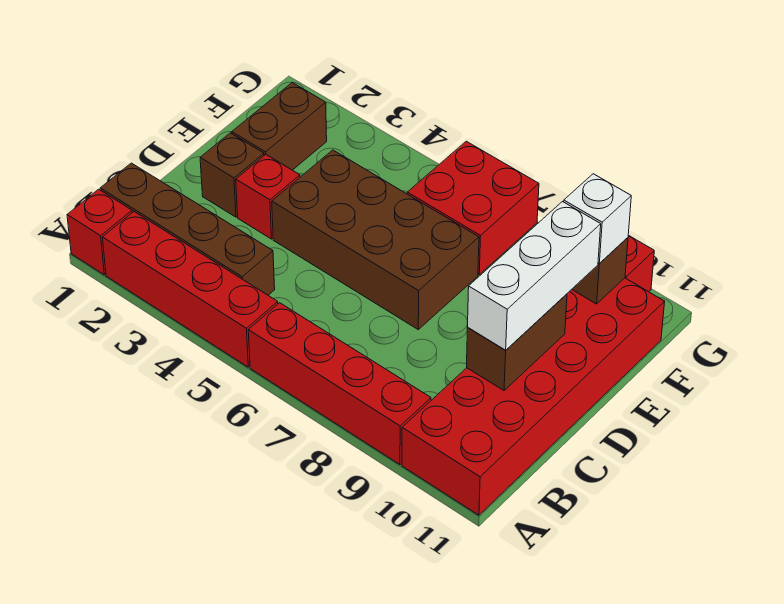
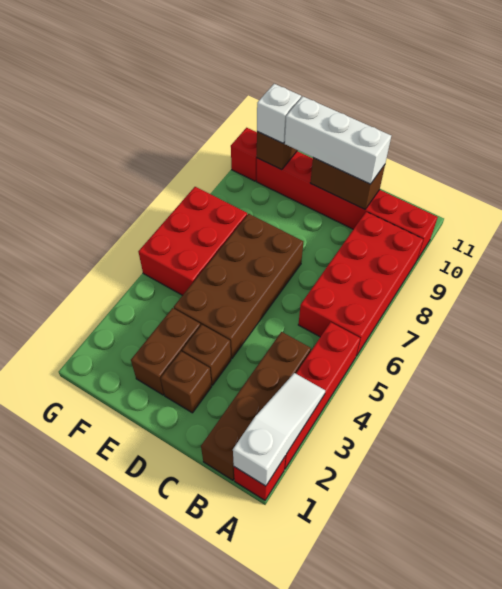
none -> white slope A1:A3 level 2 top 1
red brick A6:A9 level 1 -> red brick A6:B9 level 1
red brick A10:F11 level 1 -> red brick A10:F10 level 1
red brick D3 level 1 -> brown brick D3 level 1
brown brick E2:F2 level 1 -> brown brick E2:E3 level 1
red brick F6:G7 level 1 -> red brick F5:G7 level 1

